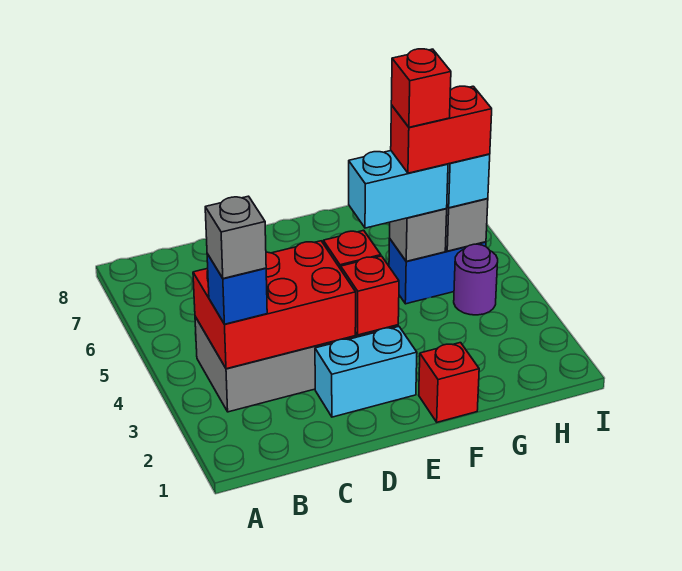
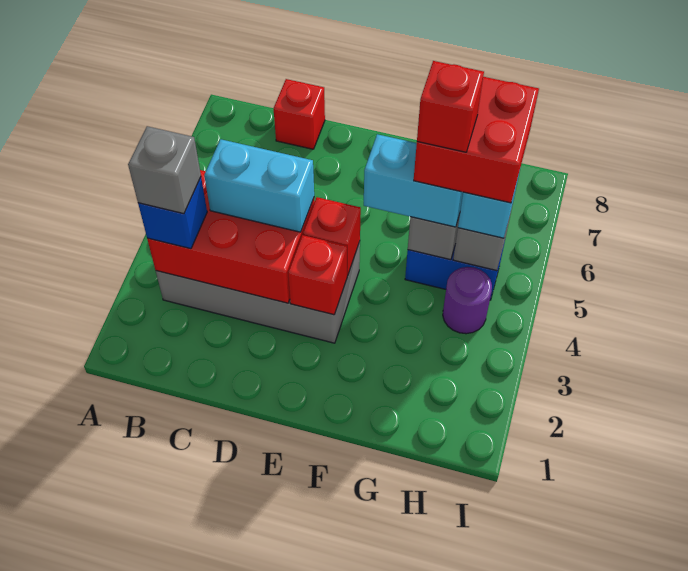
cyan brick D2:E2 level 1 -> cyan brick C4:D4 level 3
red brick F1 level 1 -> red brick C8 level 1
red brick G5:H5 level 4 -> red brick G5:H6 level 4

